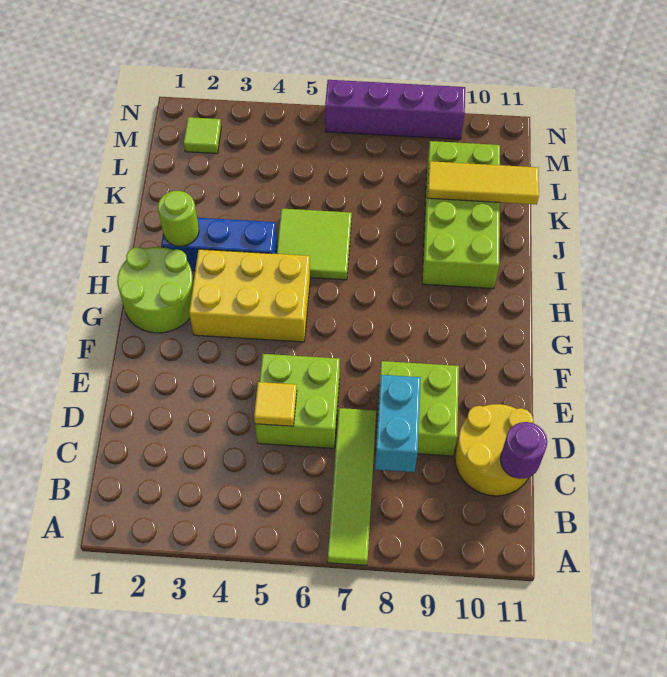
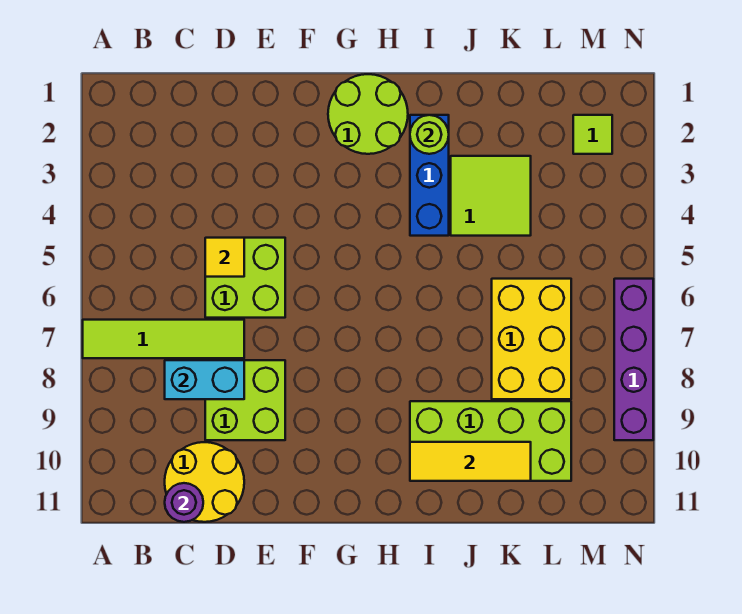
yellow brick G3:H5 level 1 -> yellow brick K6:L8 level 1
lime tile I5:J6 level 1 -> lime tile J3:K4 level 1
yellow tile K9:K11 level 2 -> yellow tile I10:K10 level 2

